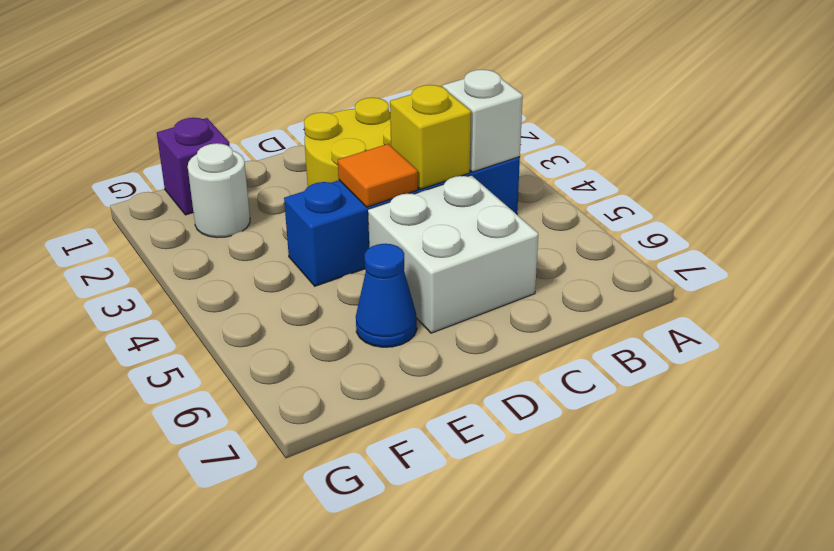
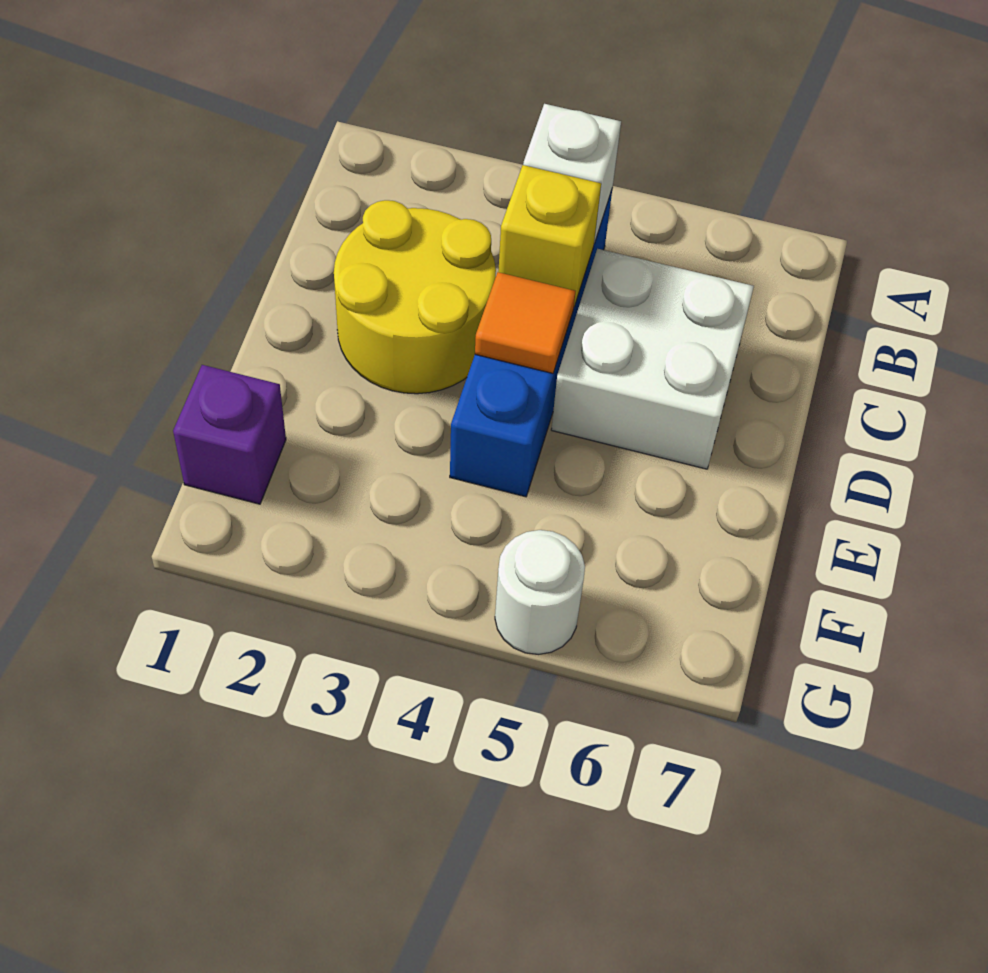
blue cone E6 level 1 -> none
white round brick F2 level 1 -> white round brick G5 level 1

